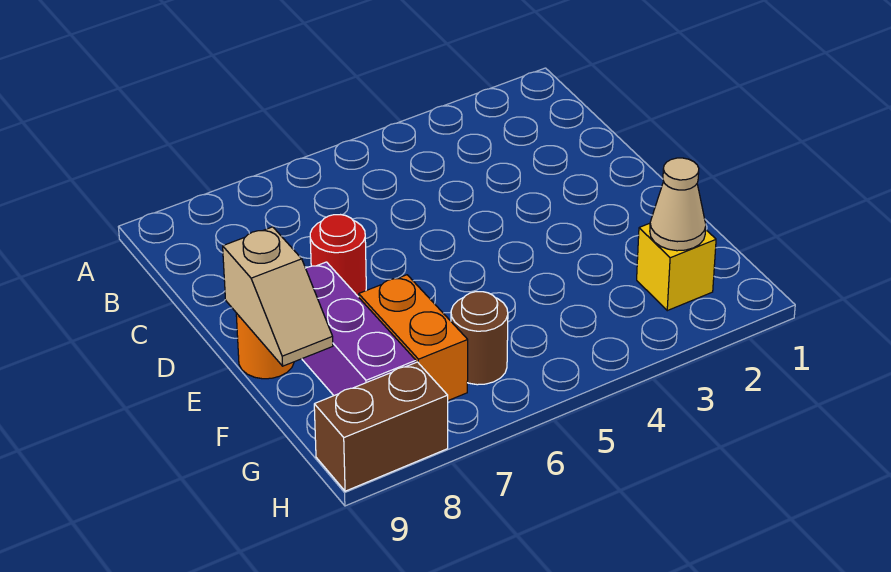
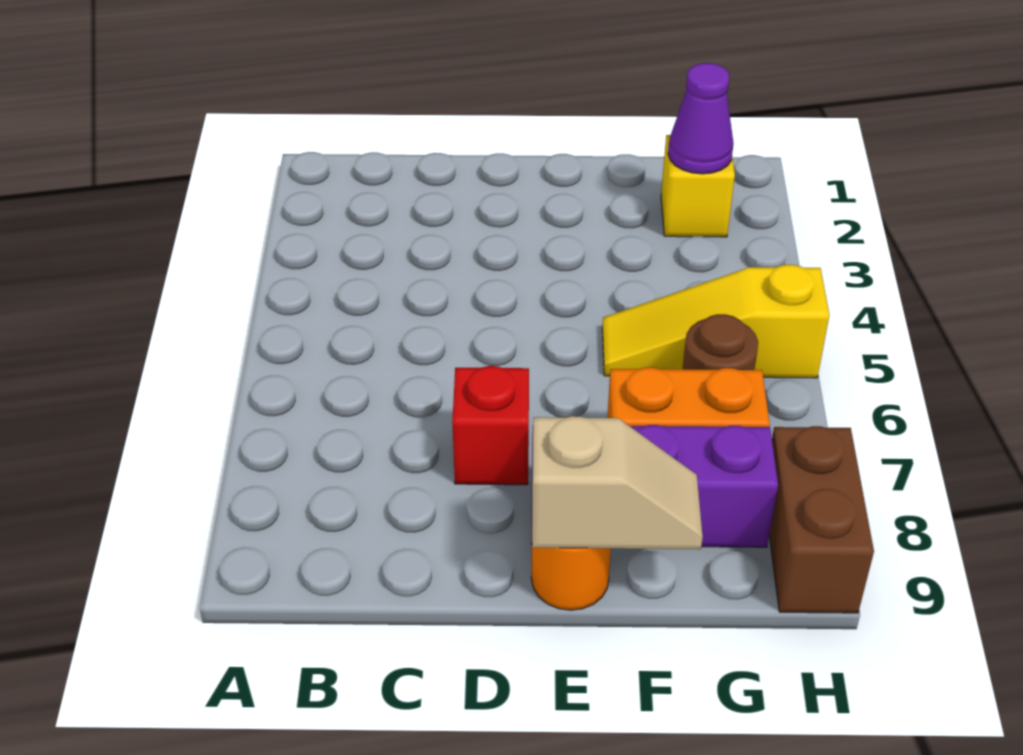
red round brick D7 level 1 -> red brick D7 level 1
none -> yellow slope F5:H5 level 1 top H
tan cone G2 level 2 -> purple cone G2 level 2

